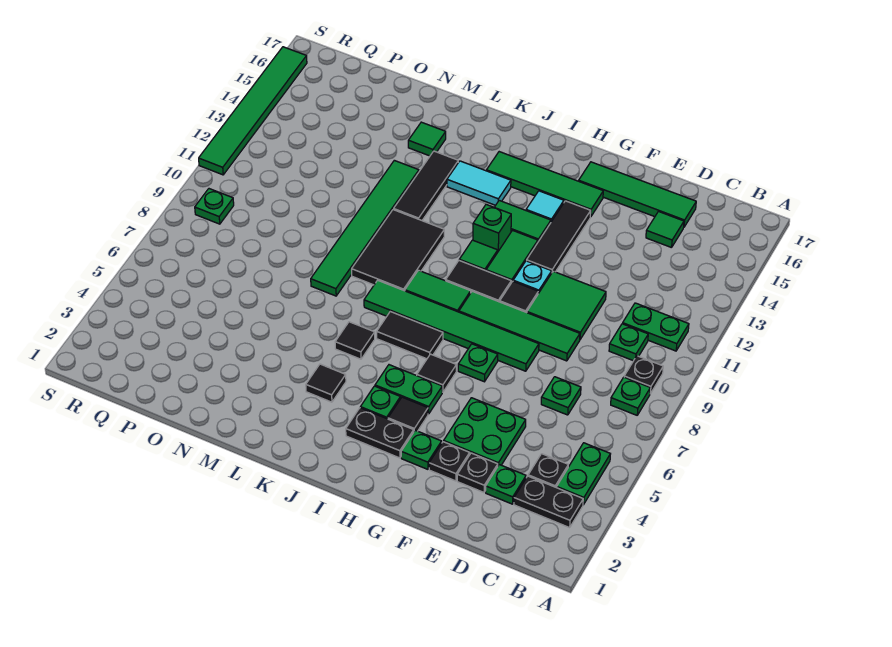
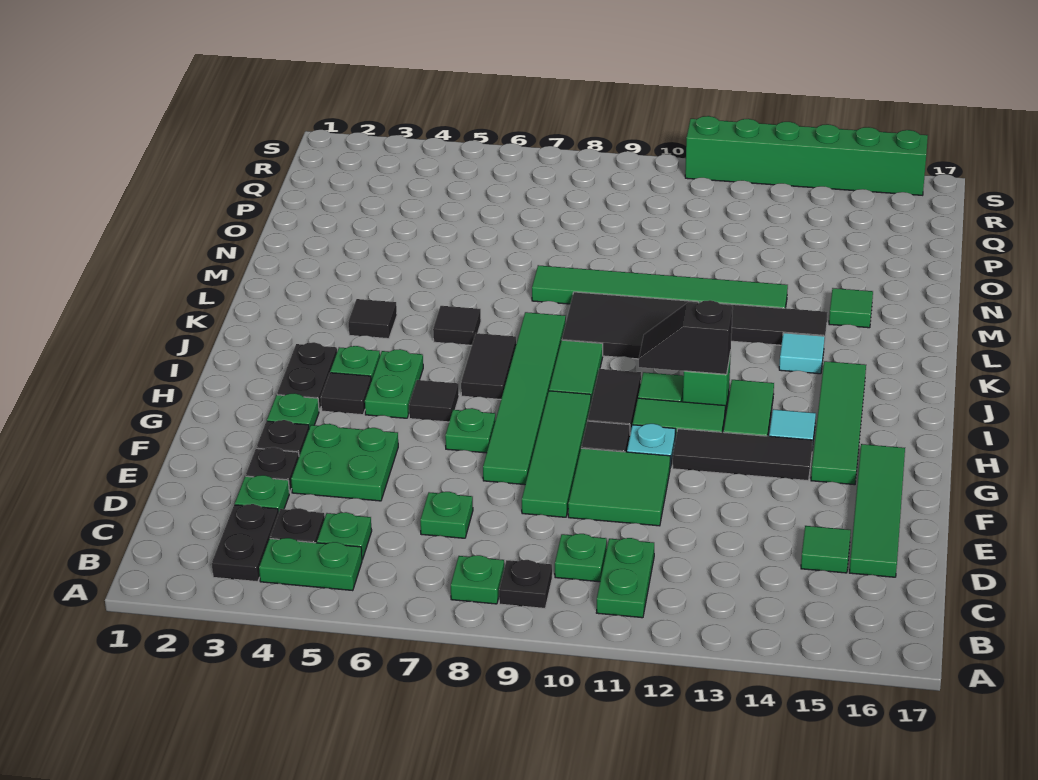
none -> black slope I11:I12 level 2 top 12
cyan tile J14:K14 level 1 -> cyan tile K14 level 1
green plate R9 level 1 -> green plate C5 level 1
green tile S11:S16 level 1 -> green brick S11:S16 level 1

